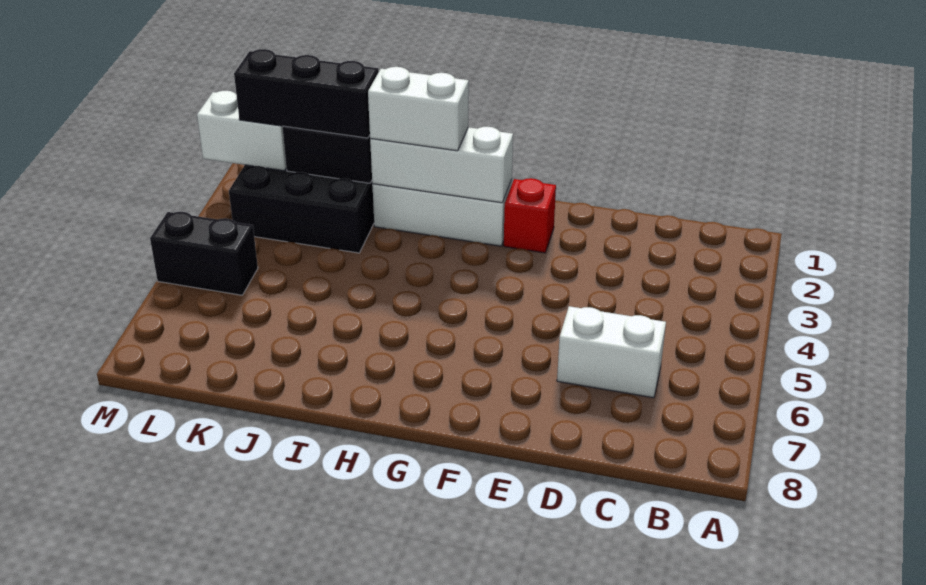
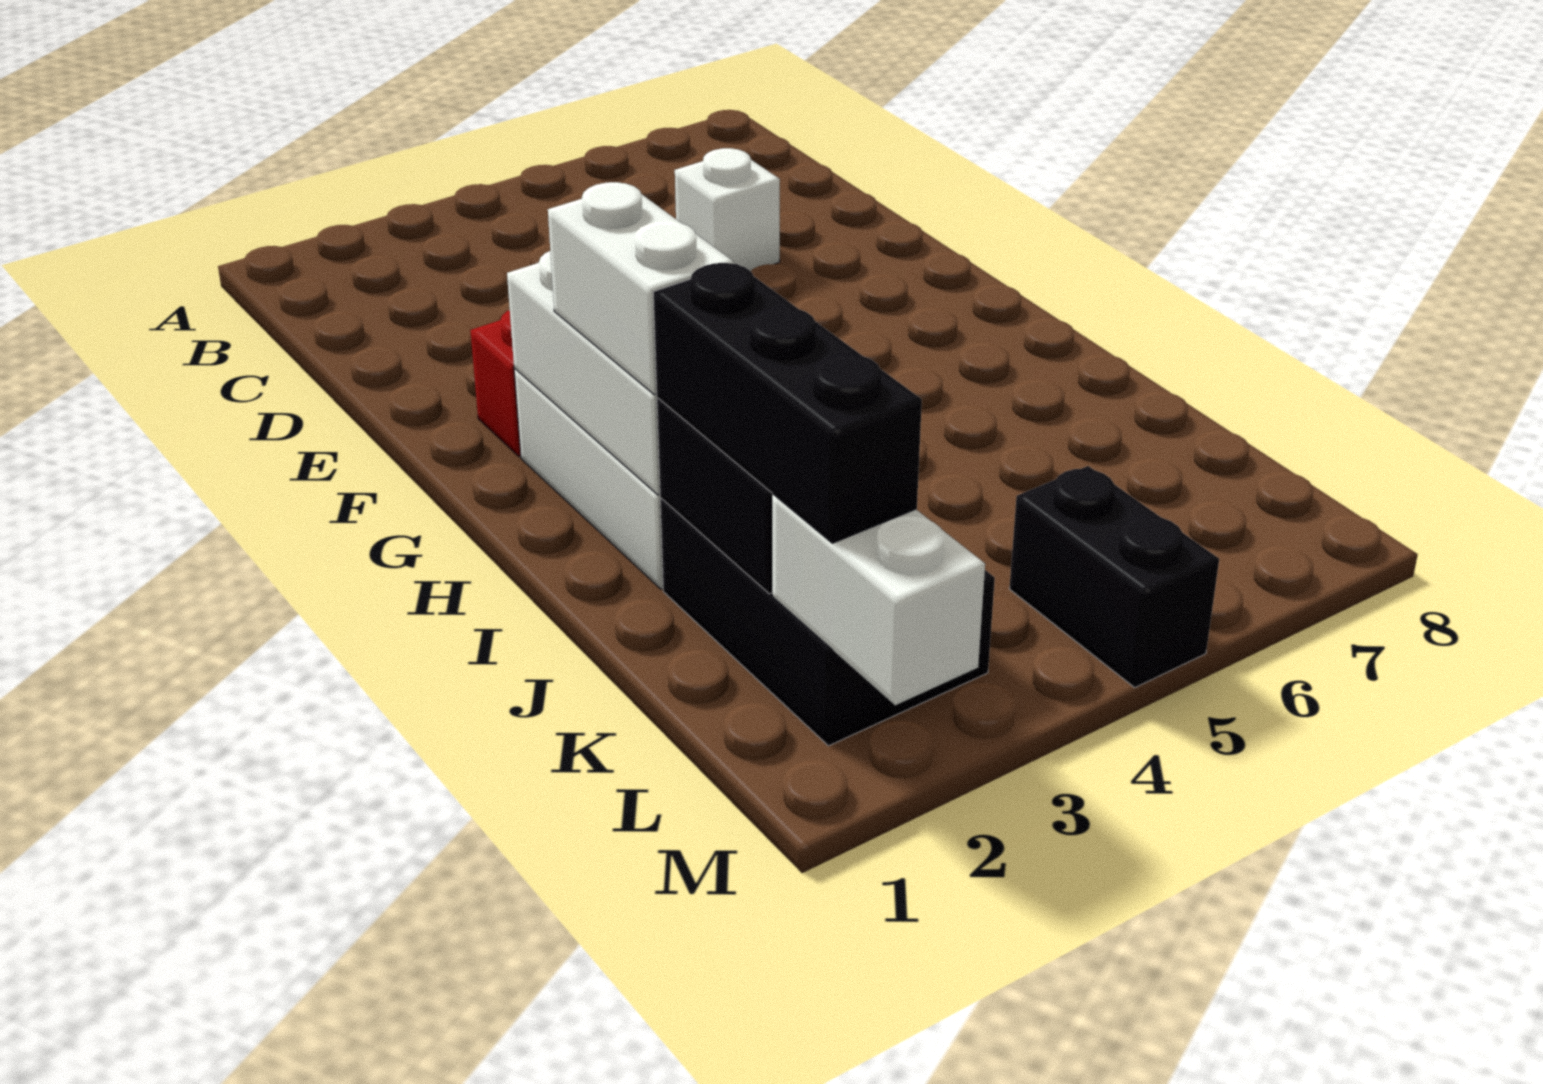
white brick C6:D6 level 1 -> white brick D6 level 1

